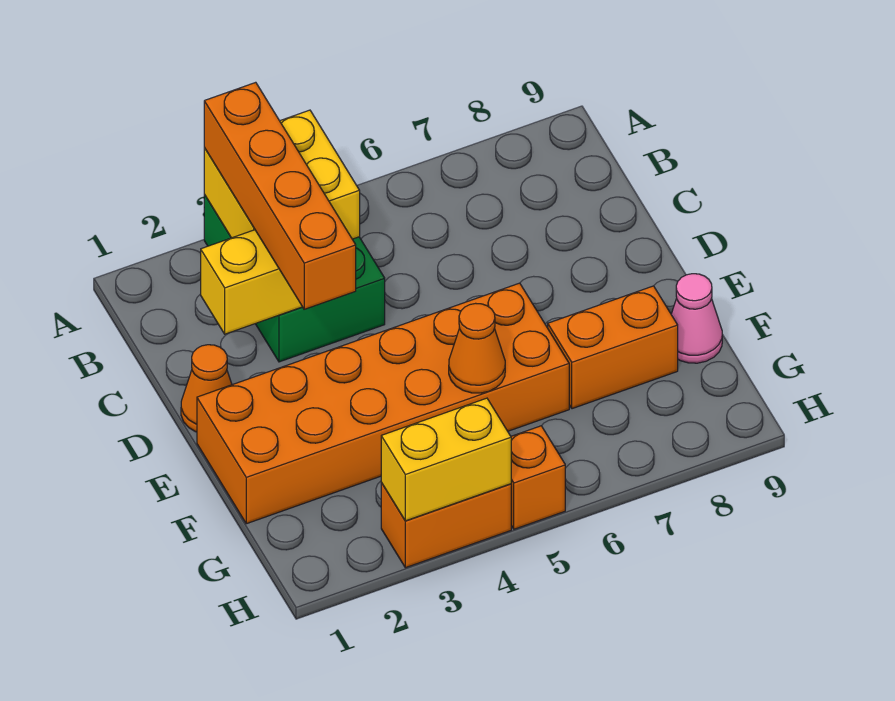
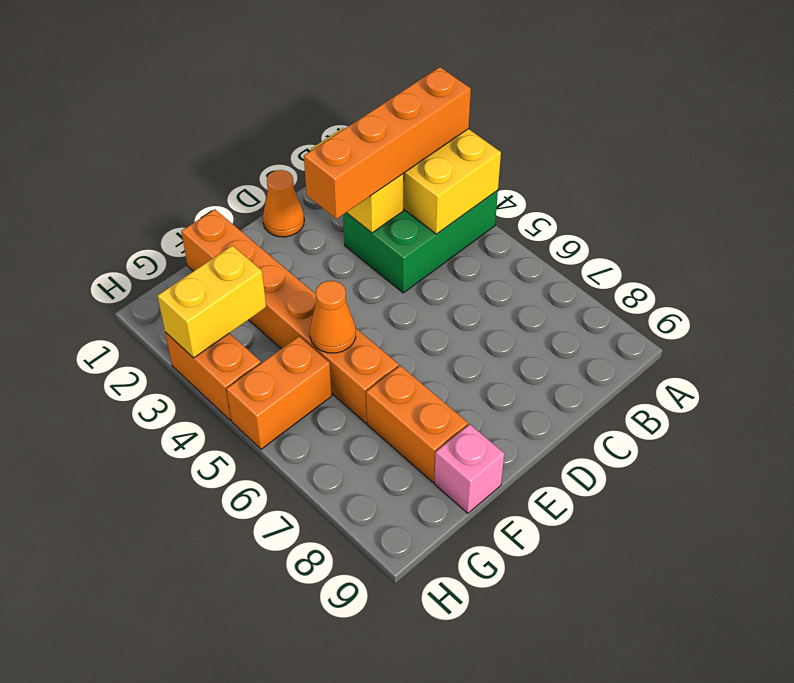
orange brick E1:F6 level 1 -> orange brick F1:F6 level 1
pink cone F9 level 1 -> pink brick F9 level 1
yellow brick H3:H4 level 2 -> yellow brick G3:H3 level 2
orange brick H5 level 1 -> orange brick G5:H5 level 1

